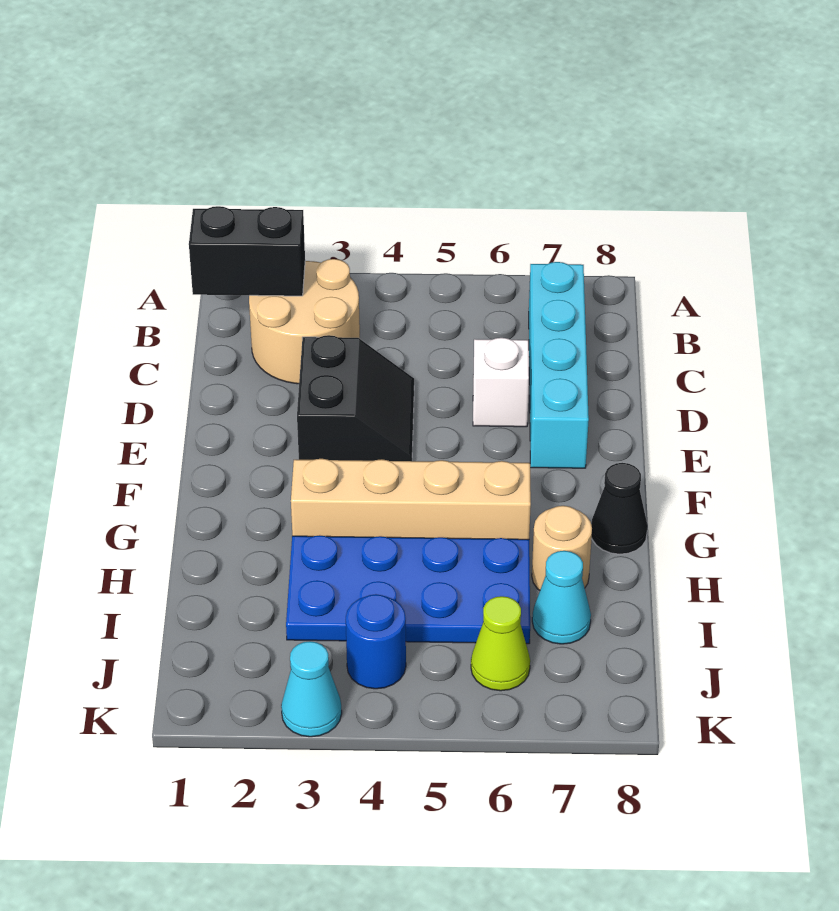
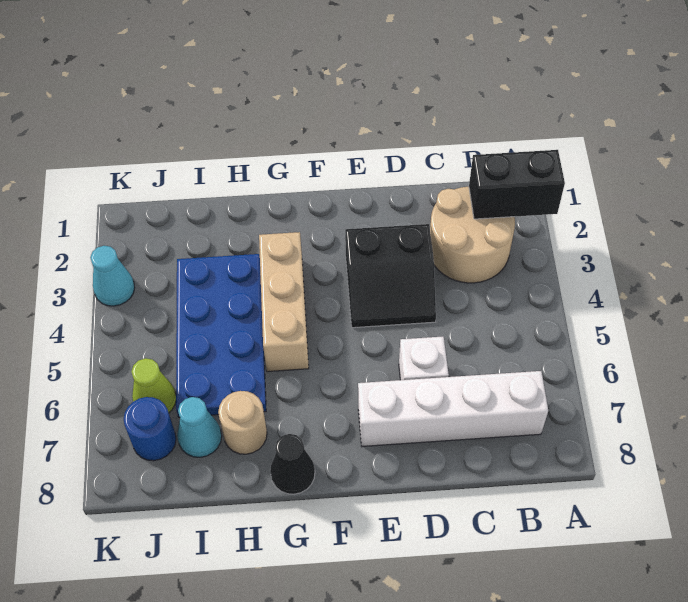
black brick B1:B2 level 2 -> black brick A2:B2 level 2
cyan brick B7:E7 level 1 -> white brick B7:E7 level 1
tan brick G3:G6 level 1 -> tan brick G3:G5 level 1
blue round brick J4 level 1 -> blue round brick J7 level 1

